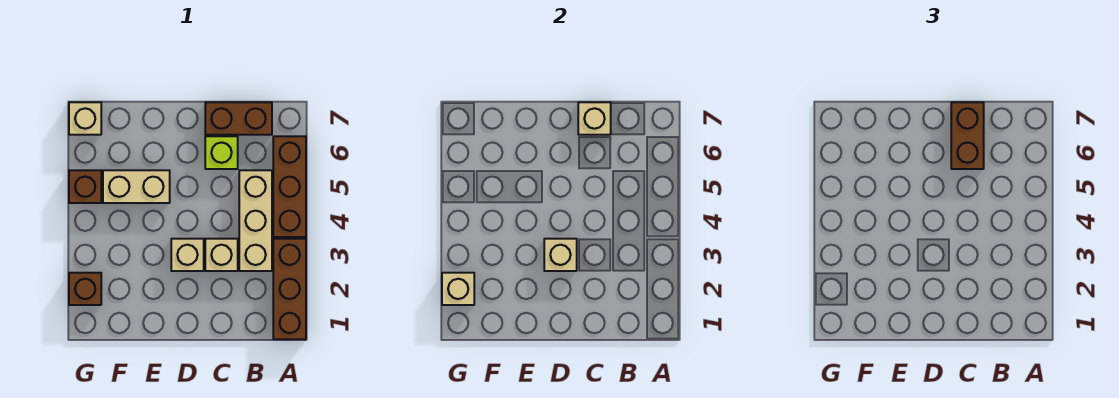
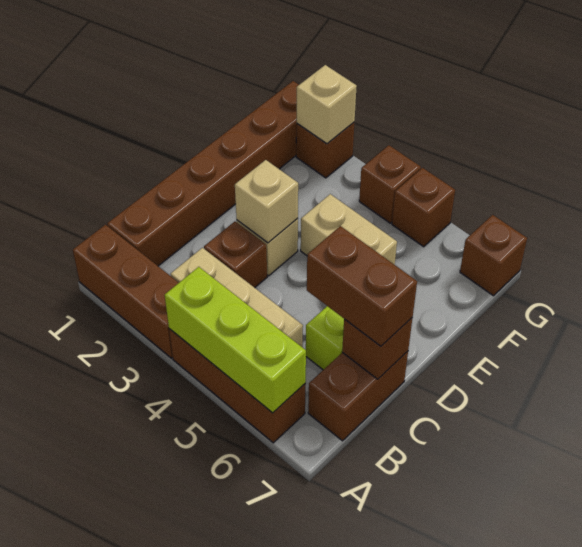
none -> lime brick A4:A6 level 2
none -> brown brick B1:G1 level 1
tan brick C3 level 1 -> brown brick C3 level 1
tan brick C7 level 2 -> brown brick C7 level 2
tan brick E5:F5 level 1 -> tan brick E4:E5 level 1
none -> brown brick G4 level 1
tan brick G7 level 1 -> brown brick G7 level 1

